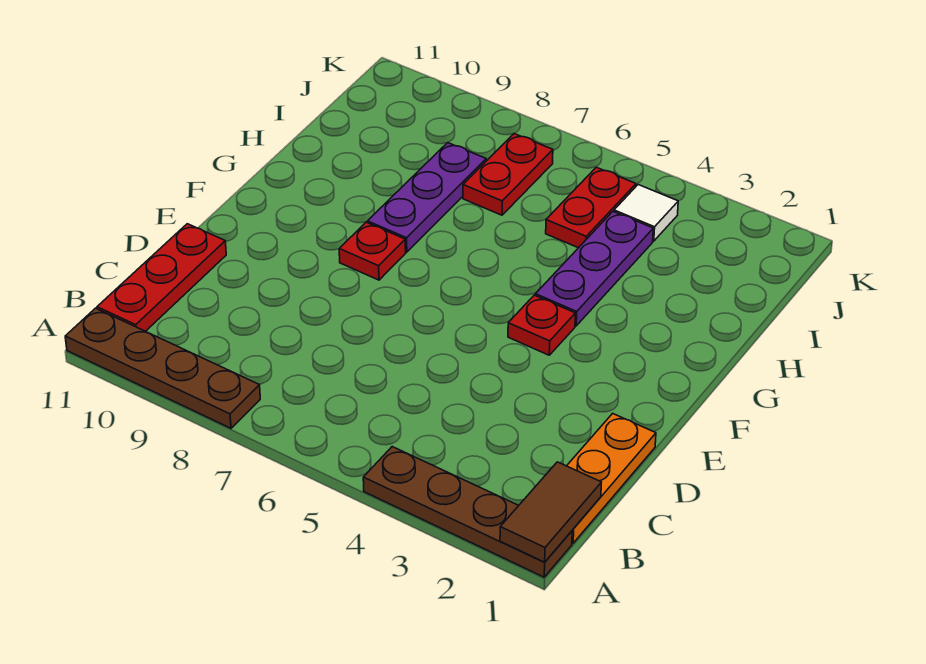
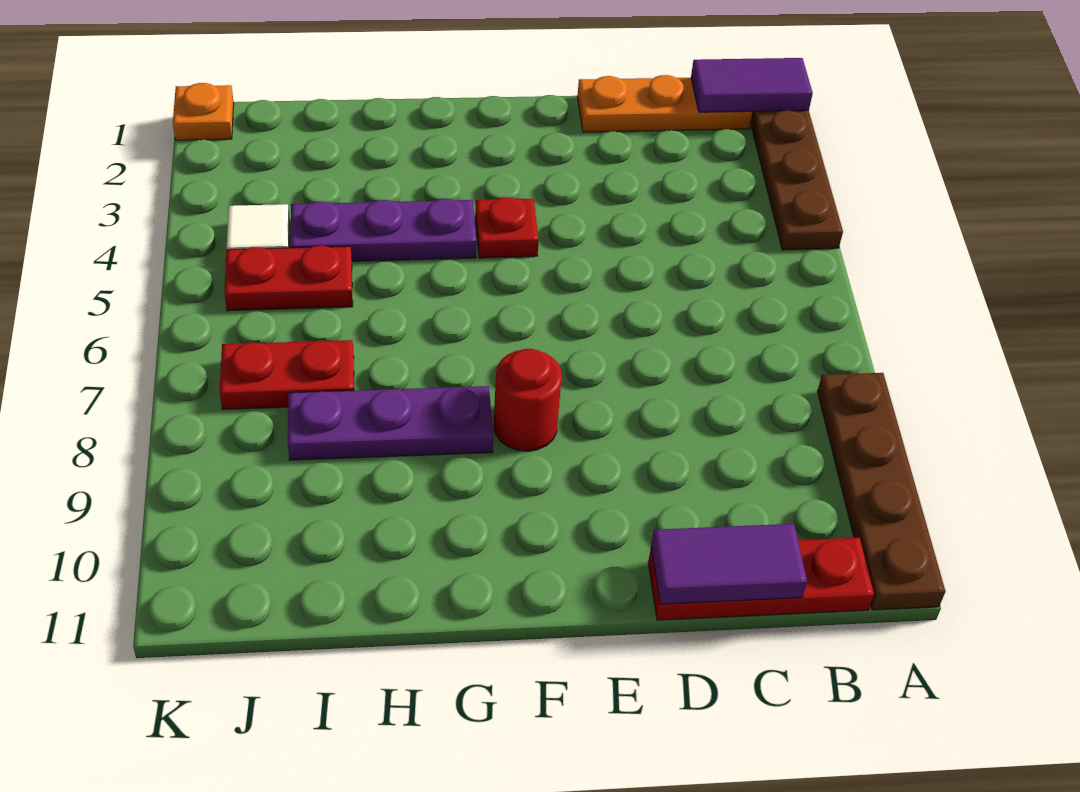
brown tile A1:B1 level 2 -> purple tile A1:B1 level 2
none -> purple tile C11:D11 level 2
red plate F8 level 1 -> red round brick F8 level 1
none -> orange plate K1 level 1

